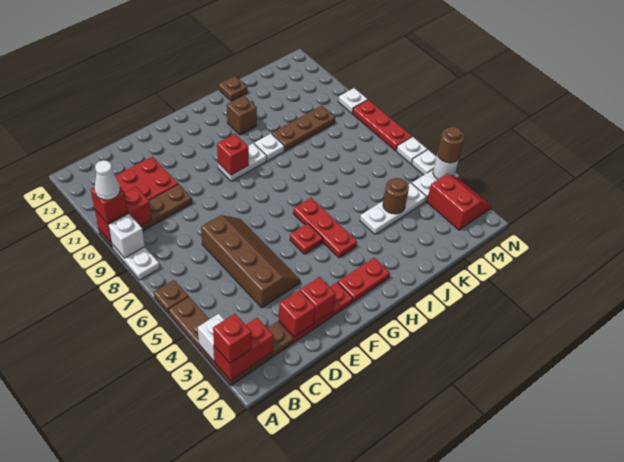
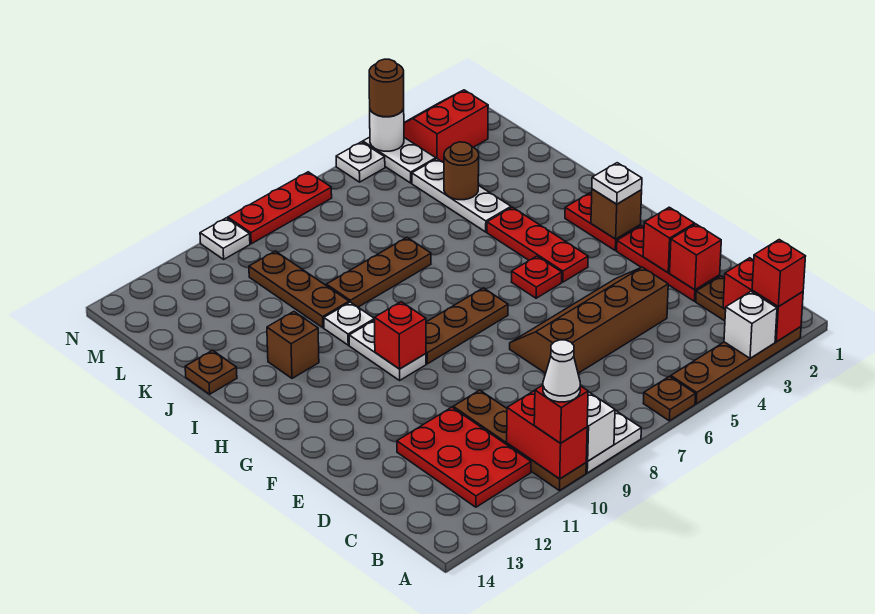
none -> brown brick G2 level 2
none -> brown plate G7:G9 level 1
red plate H4:H6 level 1 -> red plate G4:I4 level 1
none -> brown plate J7:J9 level 1
white plate N6 level 1 -> white plate G2 level 3

